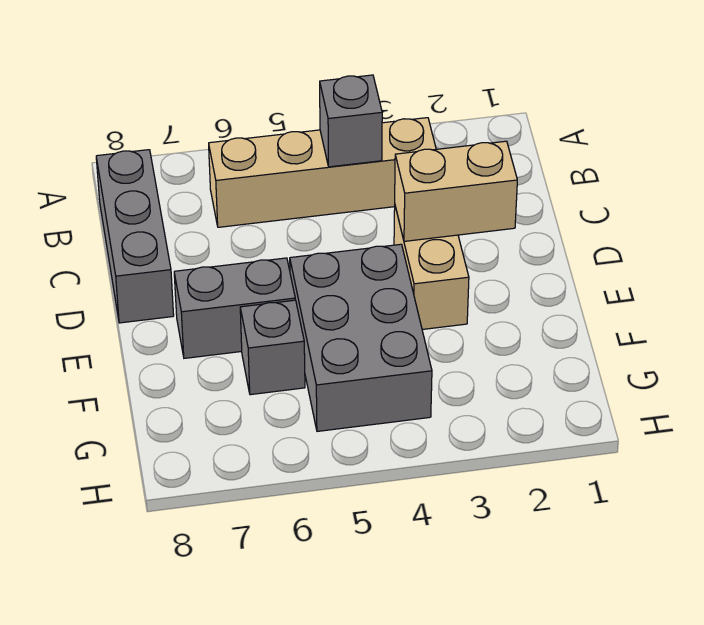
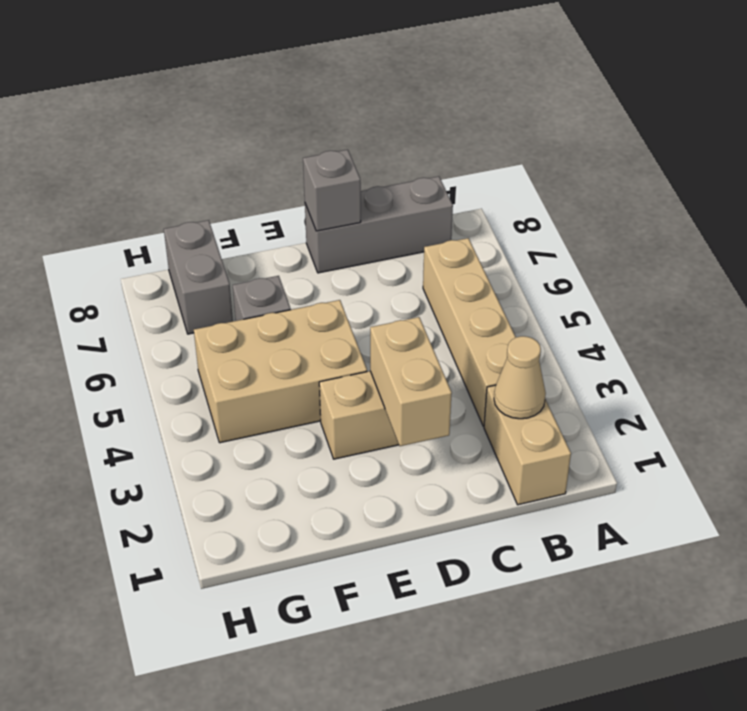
none -> tan brick B1:B2 level 1
none -> tan cone B2 level 2
grey brick B4 level 2 -> grey brick D8 level 2
grey brick E4:G5 level 1 -> tan brick E4:G5 level 1
grey brick E6:E7 level 1 -> grey brick G7:G8 level 1

